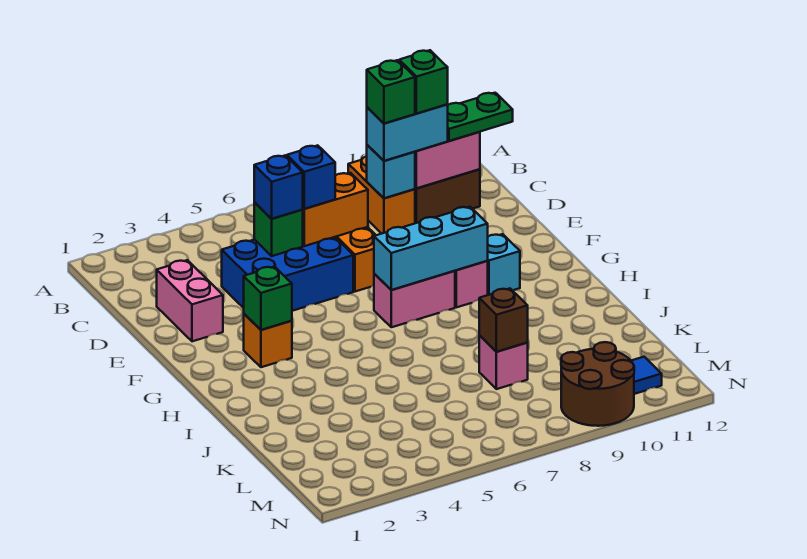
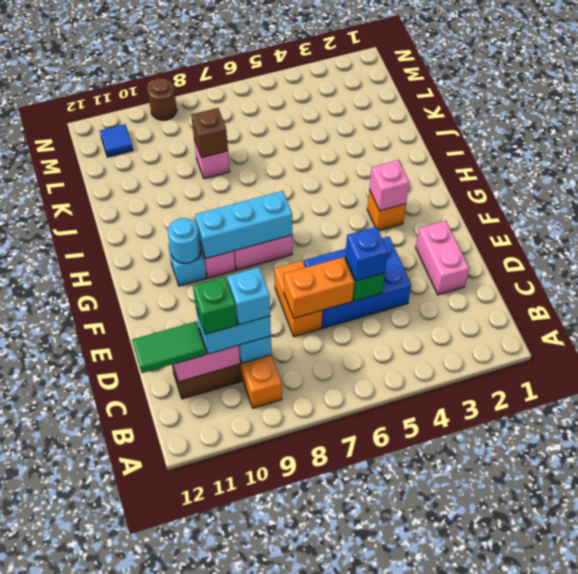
green brick C9 level 4 -> cyan brick C9 level 4
green plate C11:C12 level 3 -> green tile C11:C12 level 3
blue brick D6 level 3 -> none
green brick G3 level 2 -> pink brick G3 level 2
none -> cyan round brick G10 level 2
brown round brick M9:N10 level 1 -> brown round brick N9 level 1

